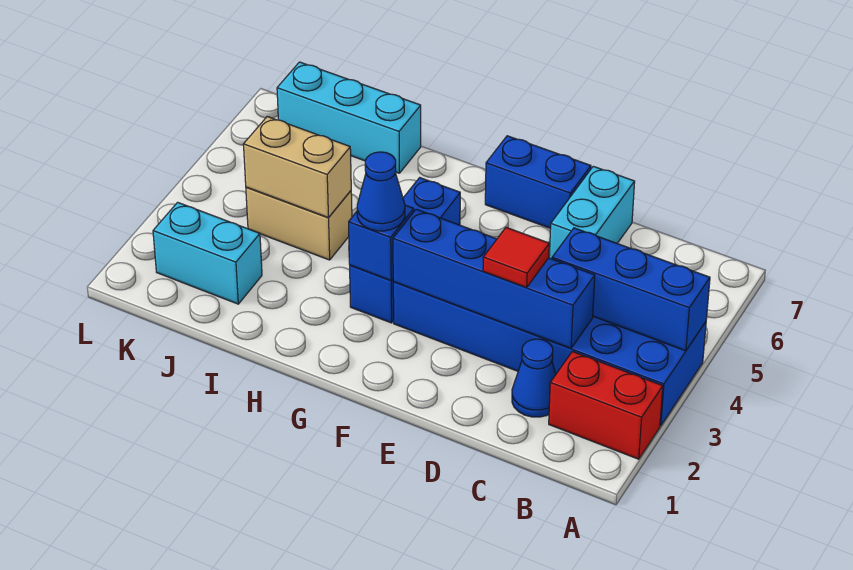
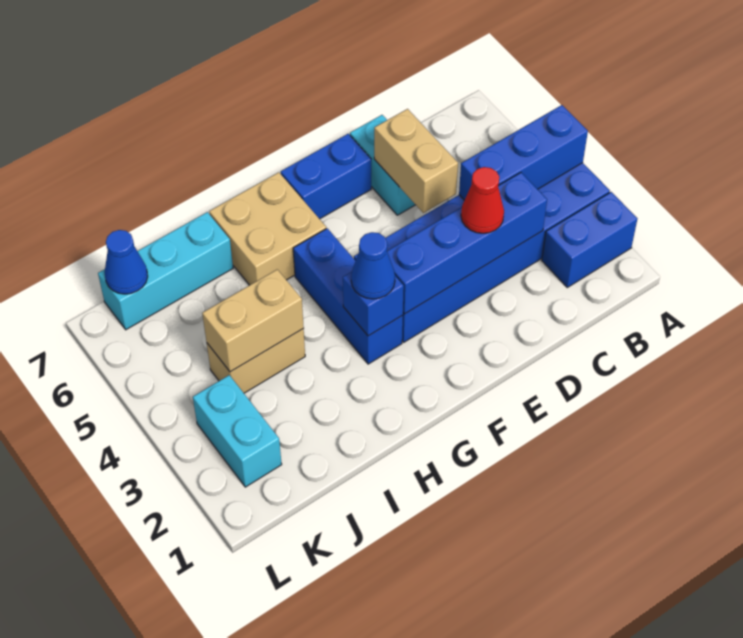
red brick A2:B2 level 1 -> blue brick A2:B2 level 1
blue cone C2 level 1 -> blue cone K7 level 2
red tile D3 level 3 -> red cone D3 level 3
none -> tan brick D5:D6 level 2
none -> tan brick G6:H7 level 1
cyan brick J2:K2 level 1 -> cyan brick K2:K3 level 1

